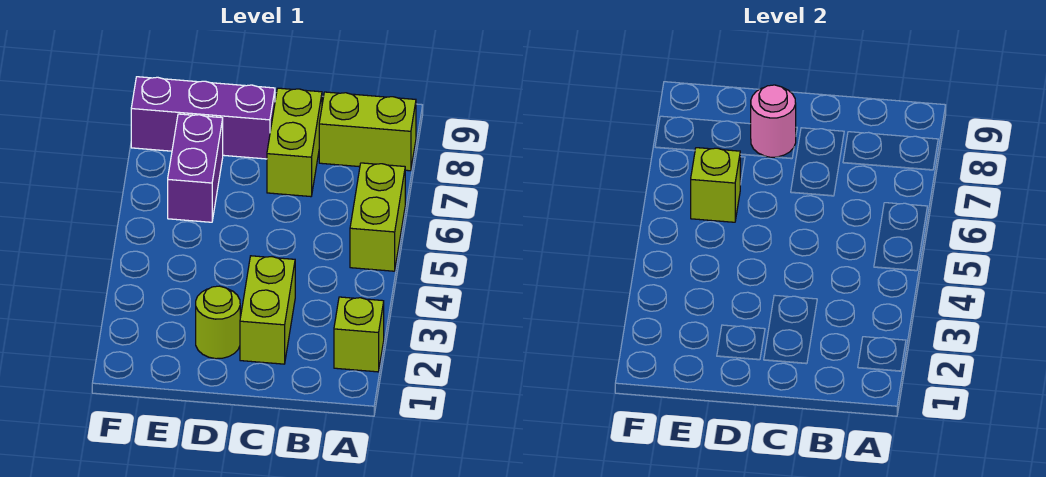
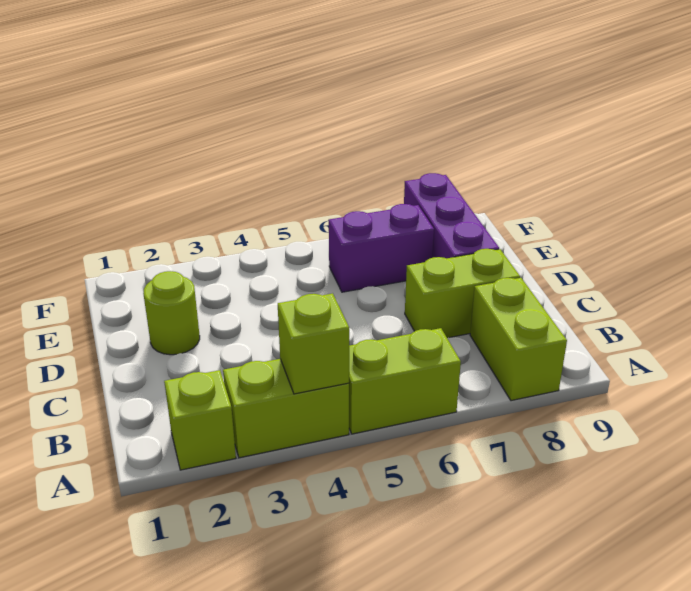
lime brick C2:C3 level 1 -> lime brick A3:A4 level 1
pink round brick D8 level 2 -> none
lime brick E6 level 2 -> lime brick A4 level 2

